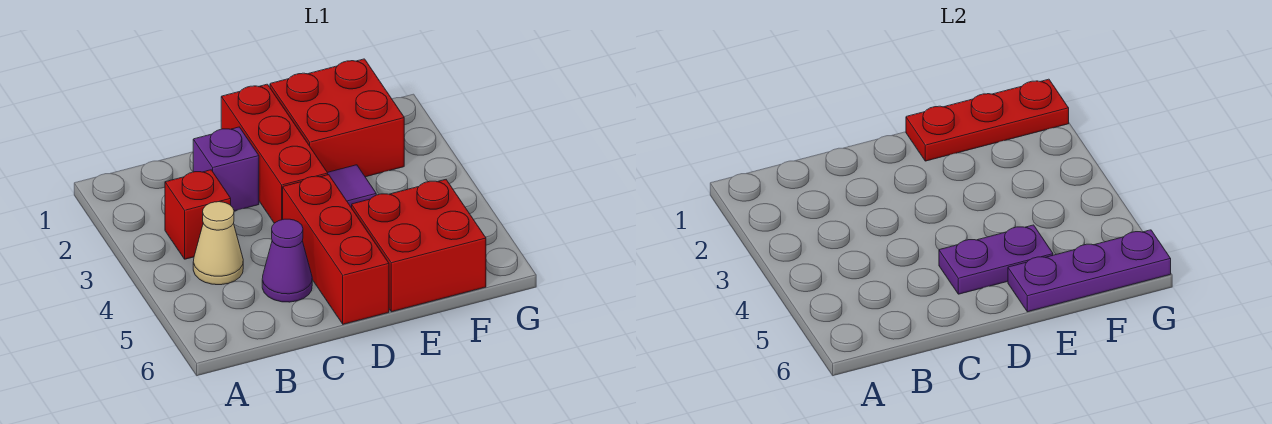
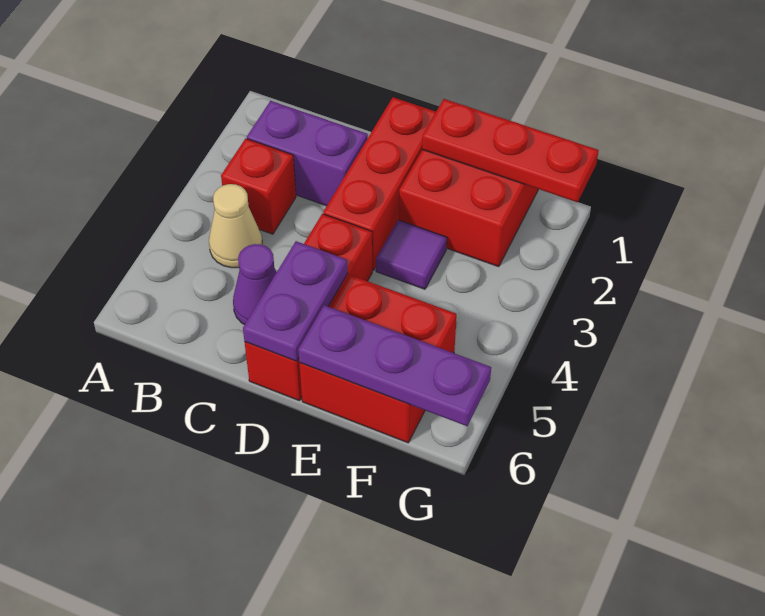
purple brick C2 level 1 -> purple brick B2:C2 level 1
purple plate D5:E5 level 2 -> purple plate D5:D6 level 2

